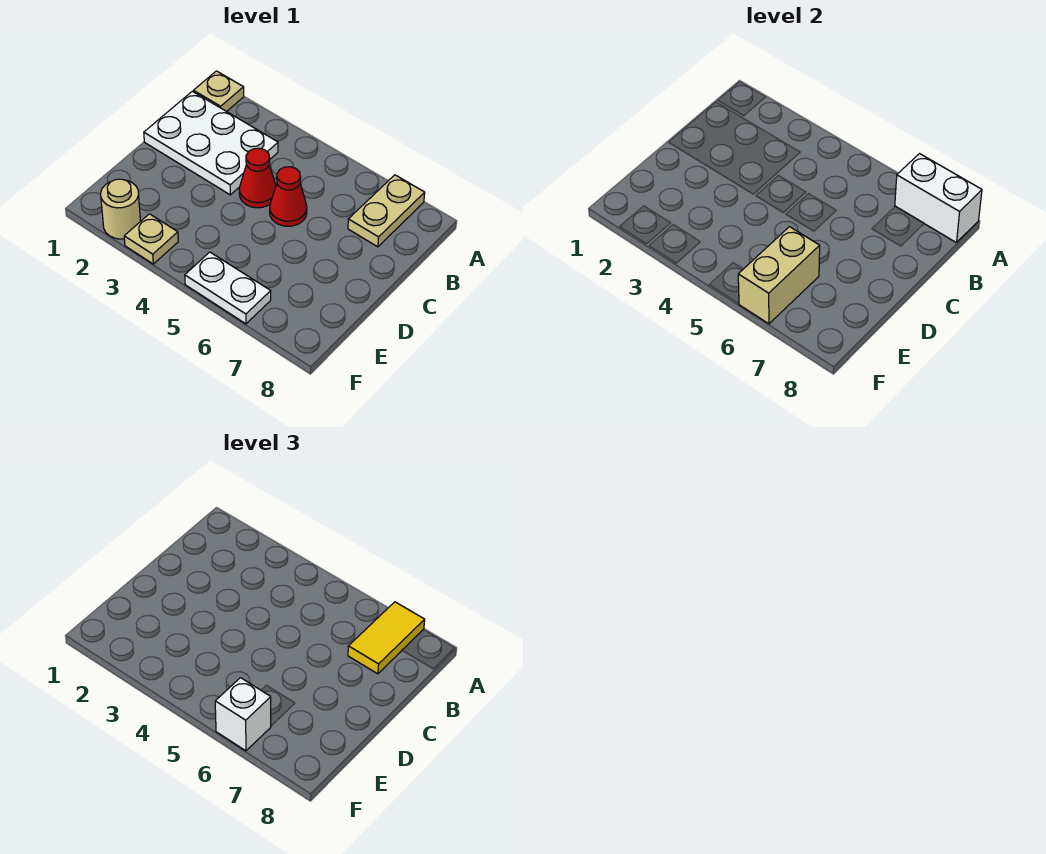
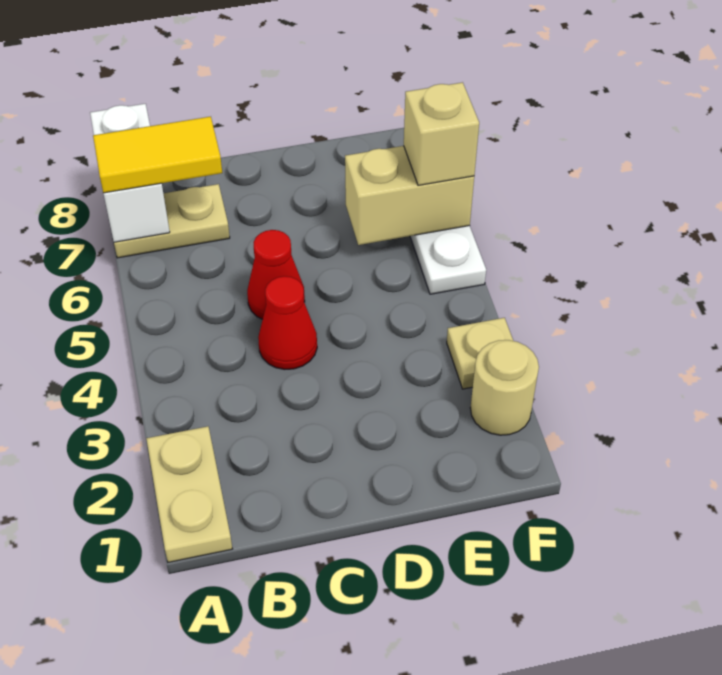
tan plate A1 level 1 -> tan plate A1:A2 level 1
white plate B1:C3 level 1 -> none
white brick F6 level 3 -> tan brick F6 level 3

